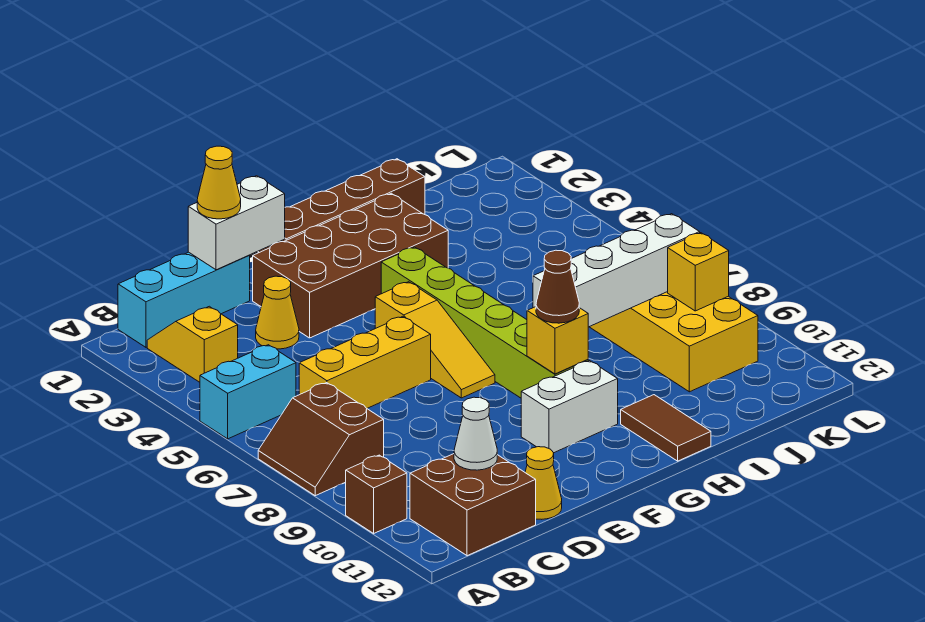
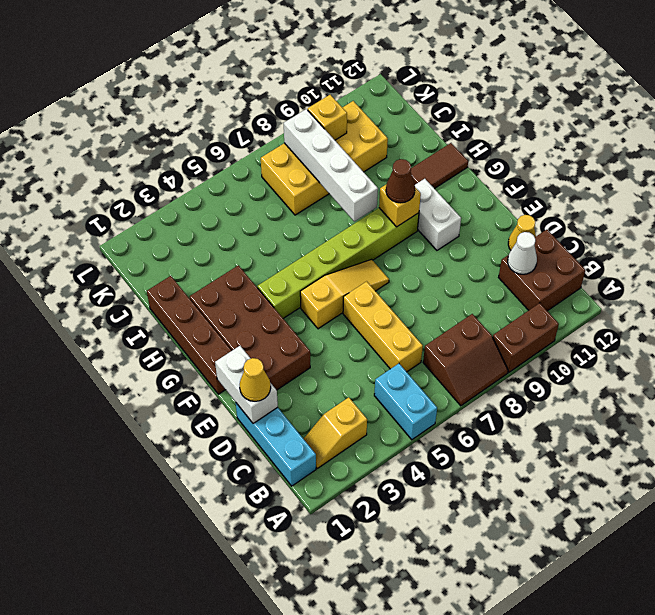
brown brick A10 level 1 -> brown brick A9:A10 level 1
yellow cone D3 level 1 -> none

